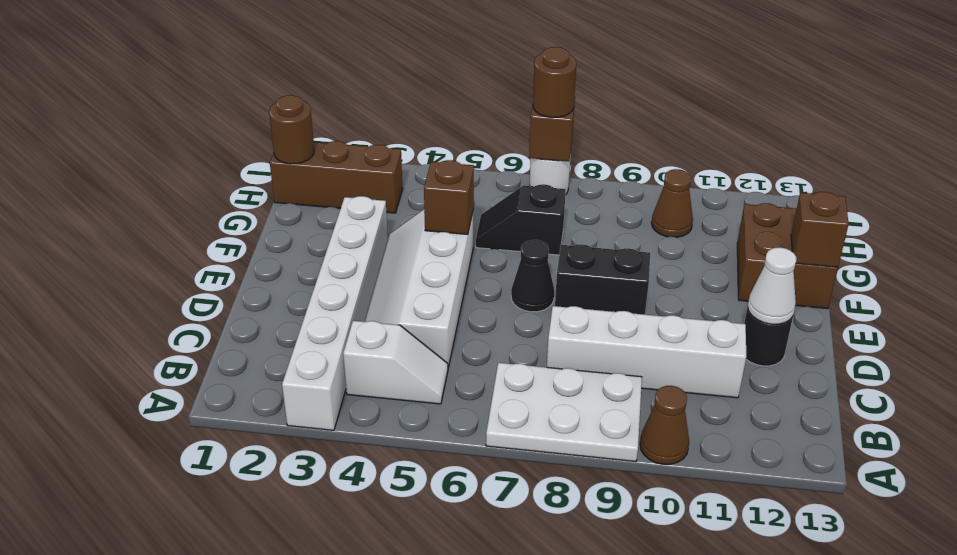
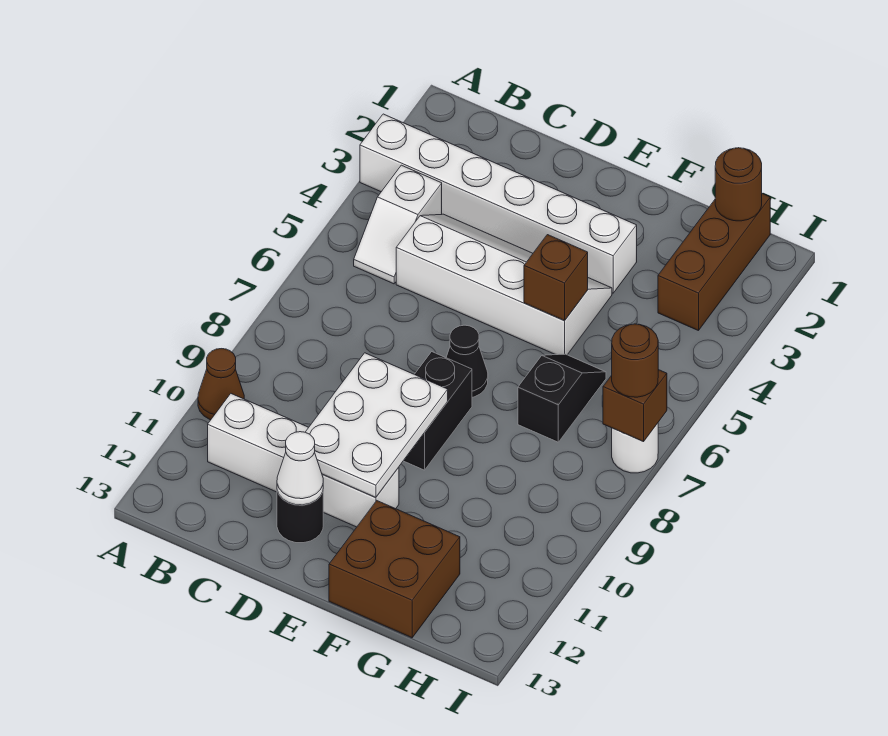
white plate A7:B9 level 1 -> white plate D9:E11 level 2
white brick C8:C11 level 1 -> white brick B11:E11 level 1
brown brick F13 level 2 -> none
brown cone H10 level 1 -> none

